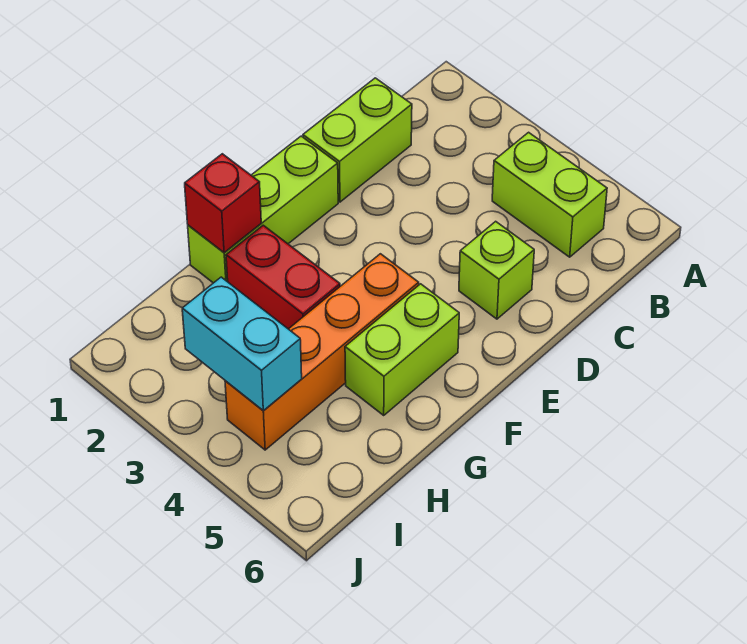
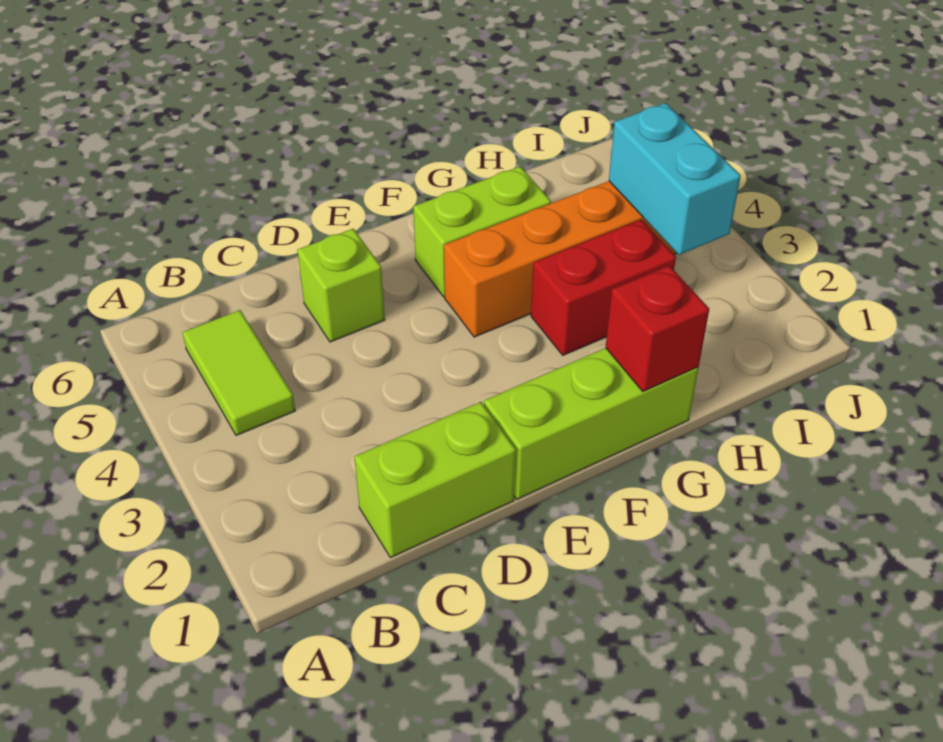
lime brick B4:B5 level 1 -> lime tile B4:B5 level 1
red brick G2:G3 level 1 -> red brick G3:H3 level 1

